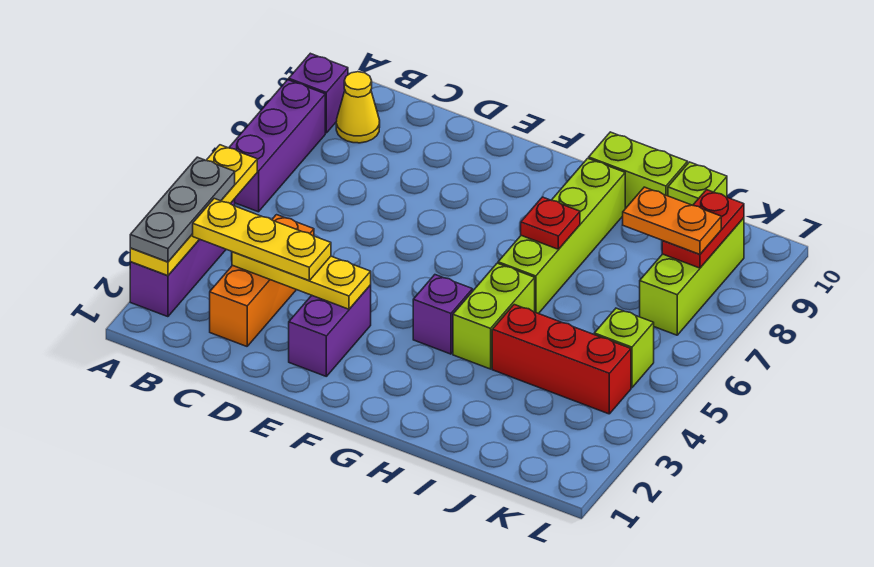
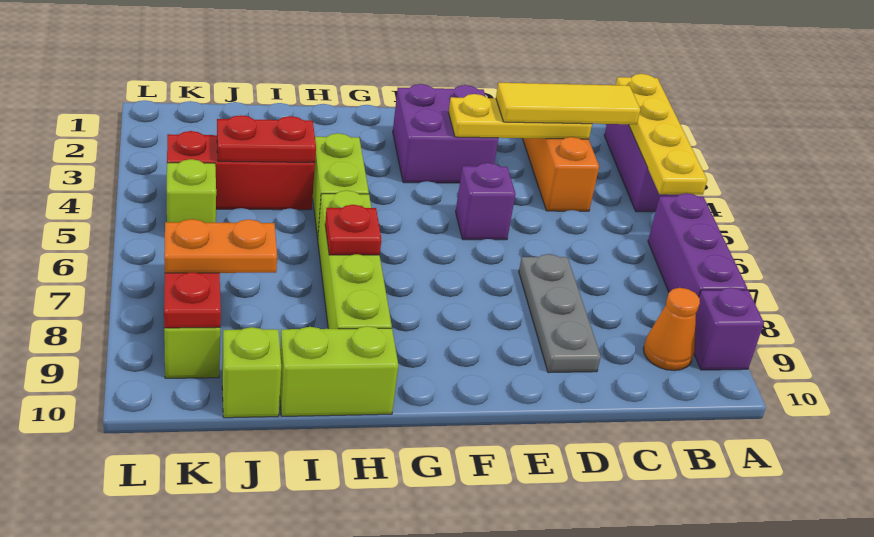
grey plate A2:A4 level 3 -> grey plate D7:D9 level 1
yellow plate B3:D3 level 3 -> yellow tile B3:D3 level 3
yellow cone B9 level 1 -> orange cone B9 level 1
purple brick E2:E3 level 1 -> purple brick E2:F3 level 1
purple brick G4 level 1 -> purple brick E5 level 1
none -> red plate I4:J4 level 2

